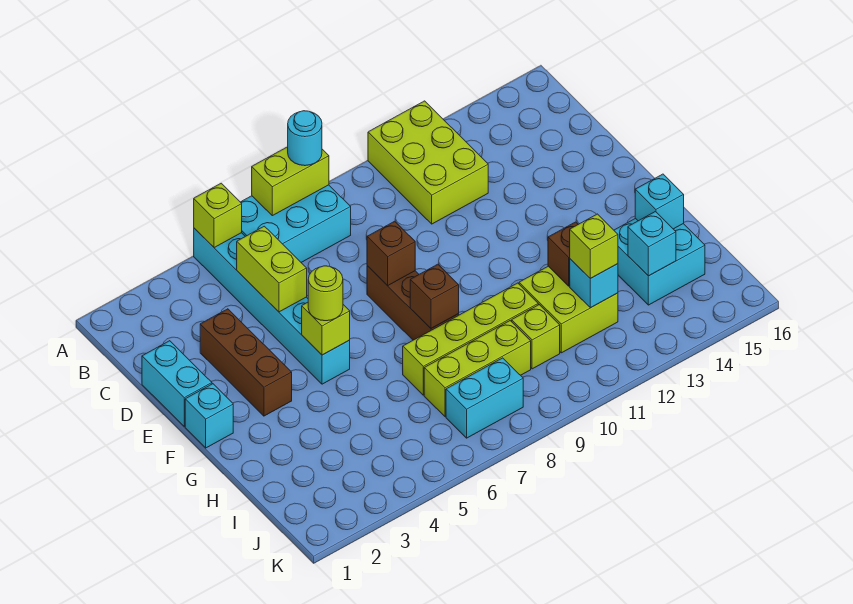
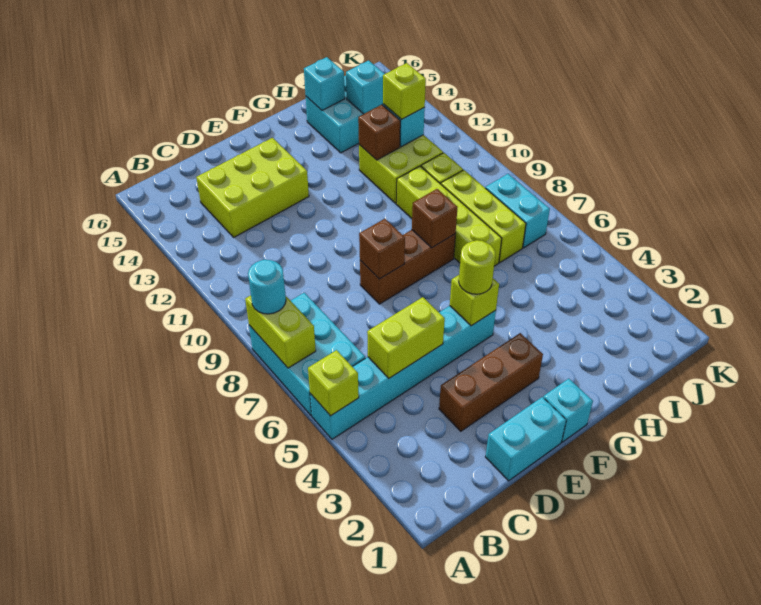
lime brick A11:C12 level 1 -> lime brick C13:E14 level 1

